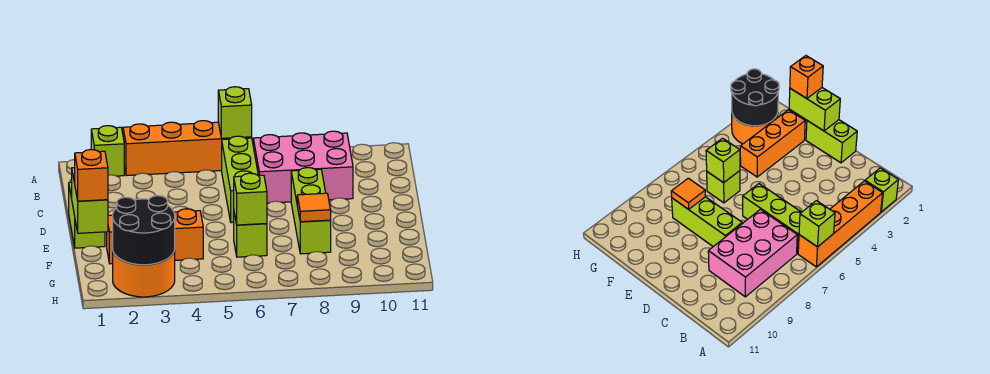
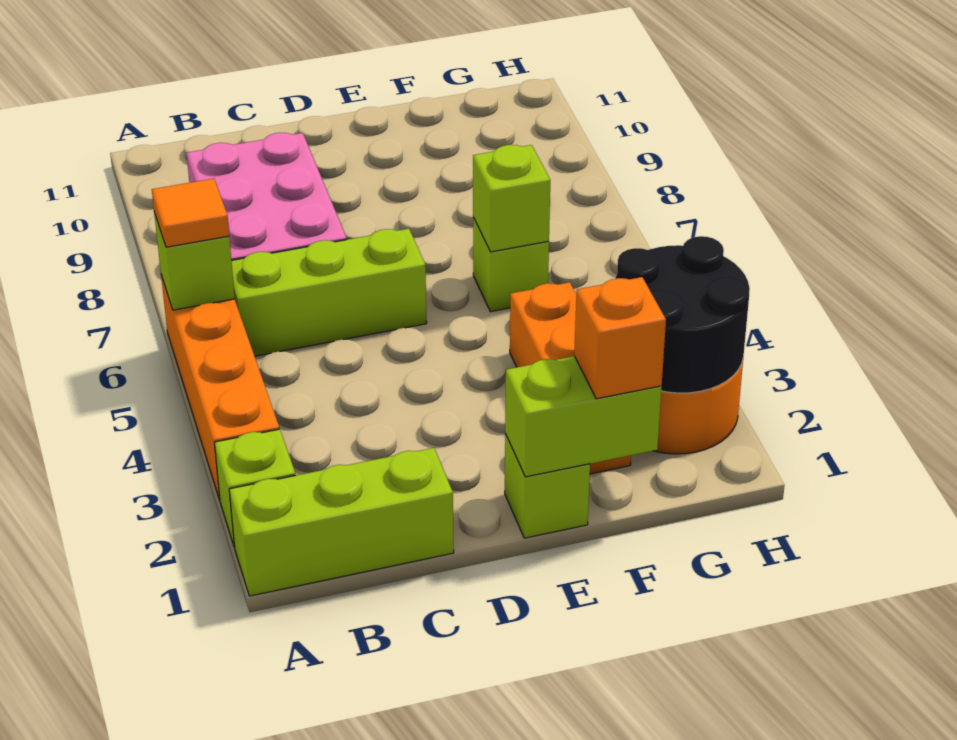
lime brick D1:E1 level 1 -> lime brick E1 level 1
lime brick D8:F8 level 1 -> lime brick A1:C1 level 1
orange tile F8 level 2 -> orange tile A6 level 3

